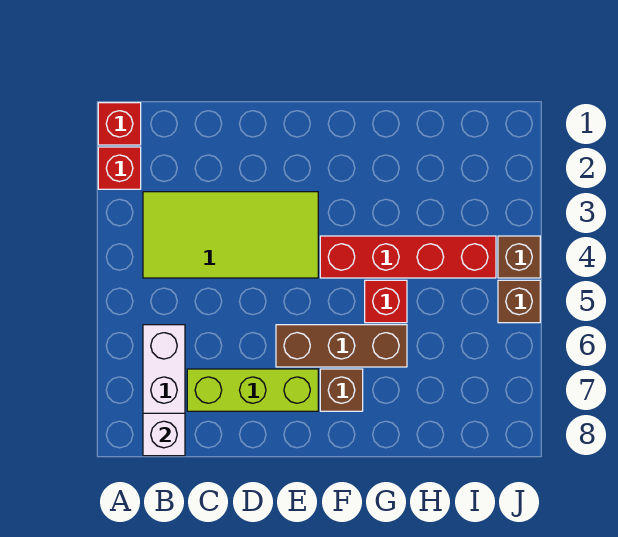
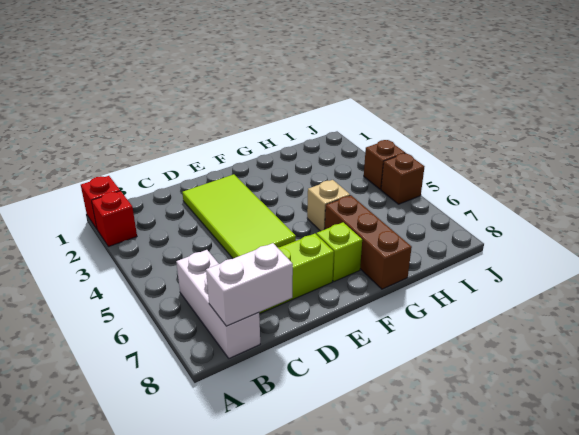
lime tile B3:E4 level 1 -> lime tile D2:E5 level 1
white brick B8 level 2 -> white brick B8:C8 level 2
brown brick E6:G6 level 1 -> brown brick G6:G8 level 1
red brick F4:I4 level 1 -> none
brown brick F7 level 1 -> lime brick F7 level 1
red brick G5 level 1 -> tan brick G5 level 1

